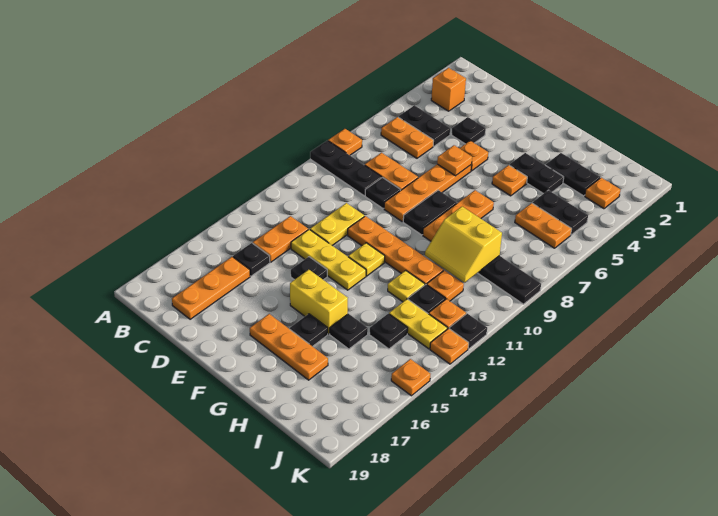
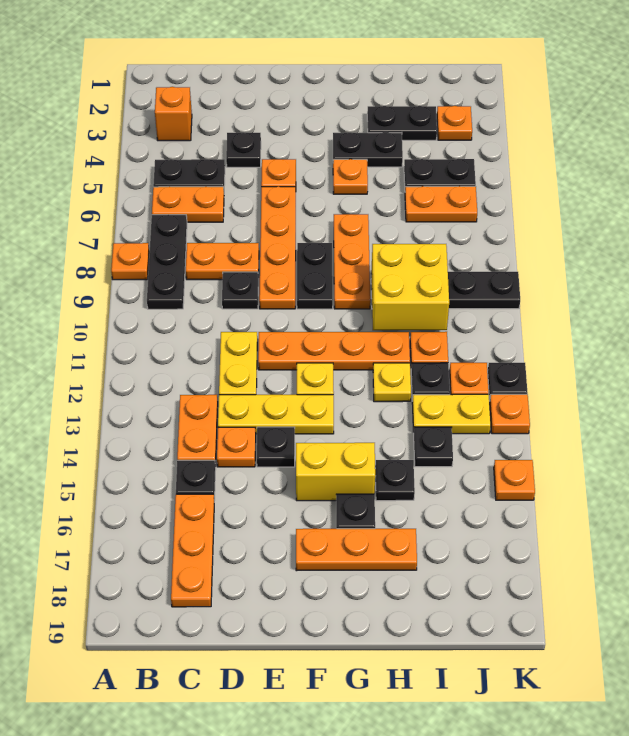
black plate A9:C9 level 1 -> black plate B7:B9 level 1
orange plate E6 level 2 -> orange plate D14 level 1
yellow slope H9:I10 level 2 top 9 -> yellow brick H9:I10 level 2

